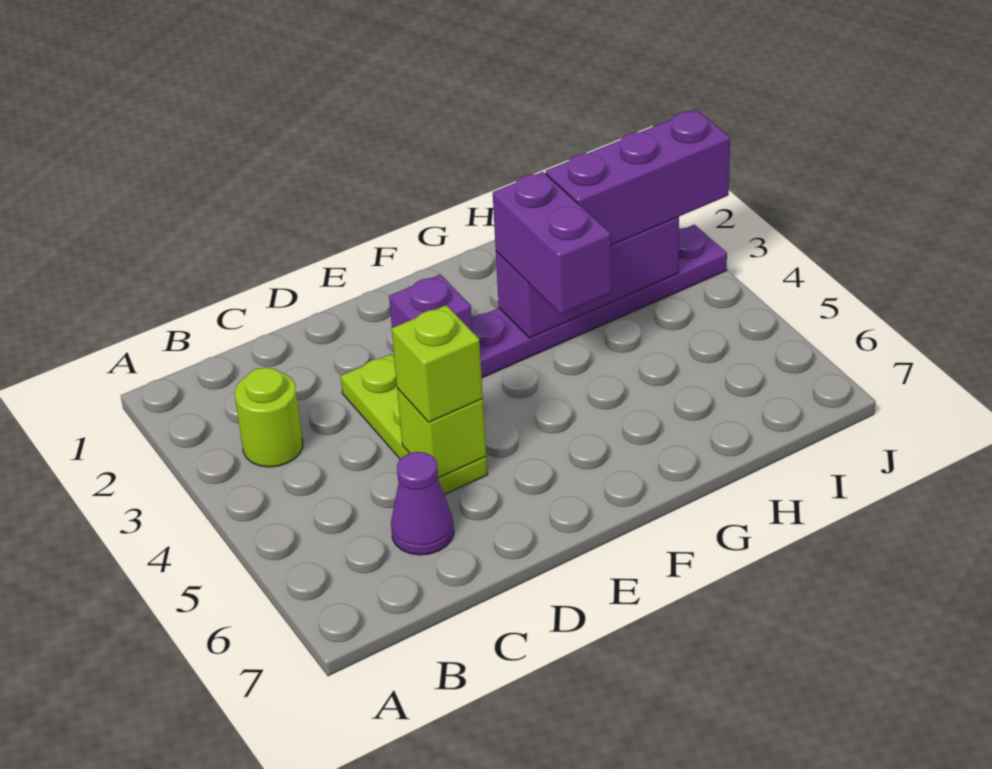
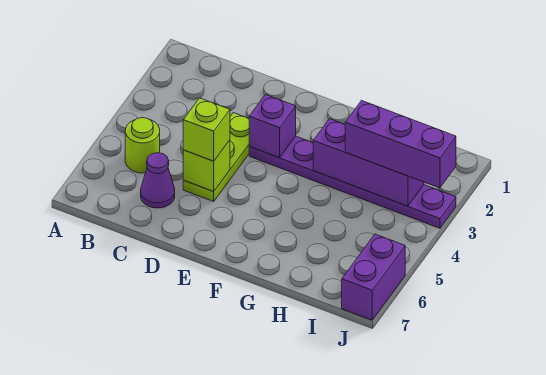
lime round brick B3 level 1 -> lime round brick B5 level 1
purple brick G3:G4 level 3 -> purple brick J6:J7 level 1

